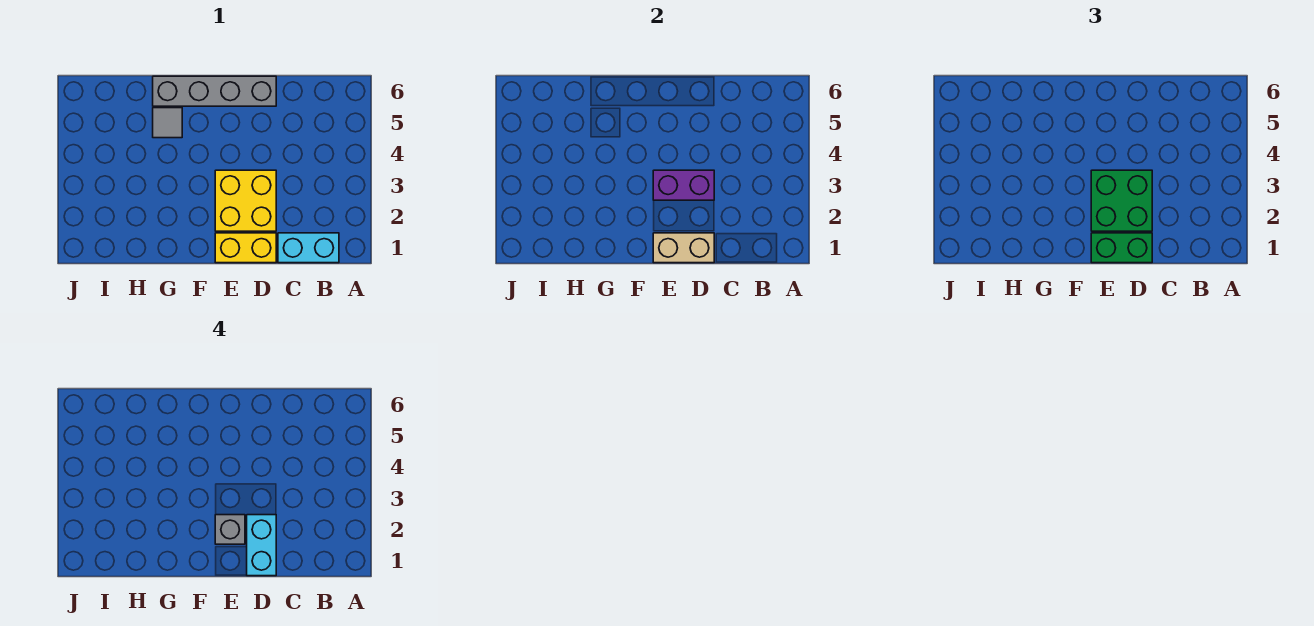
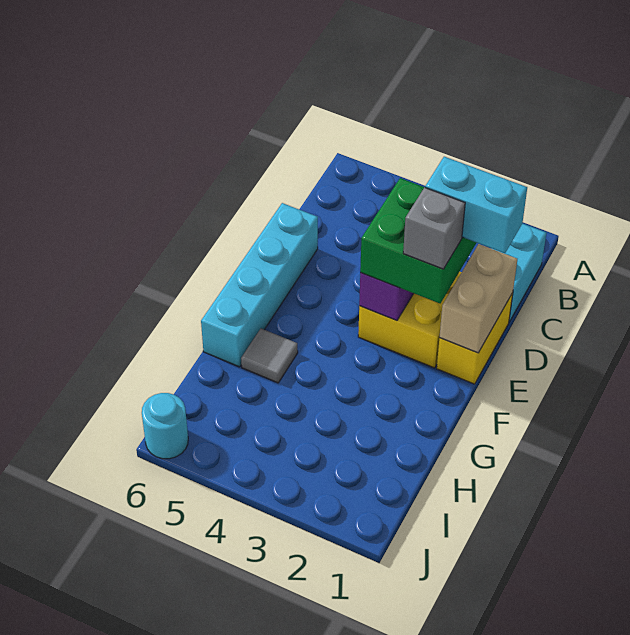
green brick D1:E1 level 3 -> none
grey brick D6:G6 level 1 -> cyan brick D6:G6 level 1
none -> cyan round brick J6 level 1

